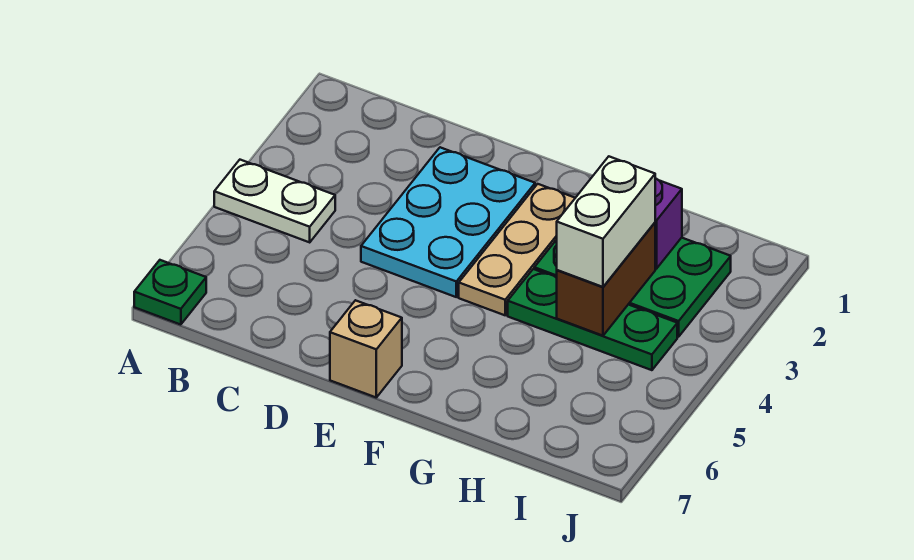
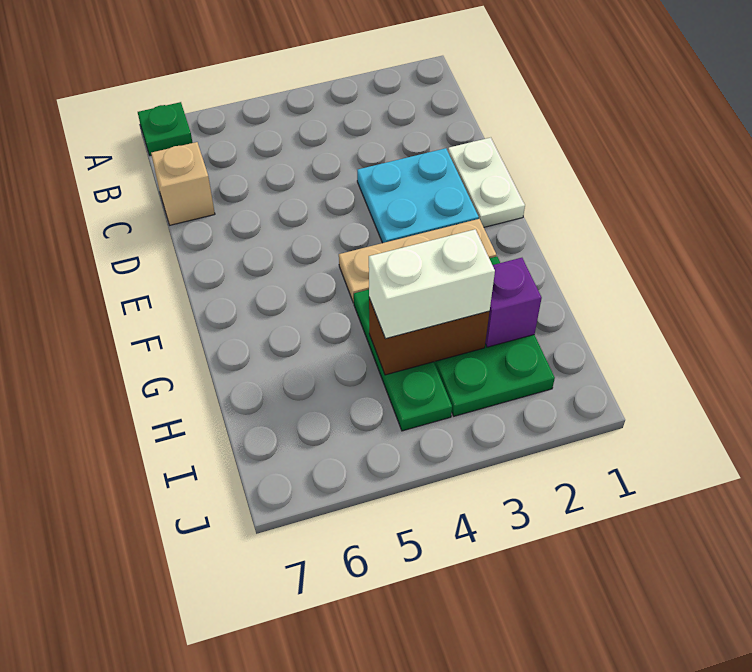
white plate A4:B4 level 1 -> white plate D1:E1 level 1
cyan plate D2:E4 level 1 -> cyan plate D2:E3 level 1
tan brick E7 level 1 -> tan brick C7 level 1

